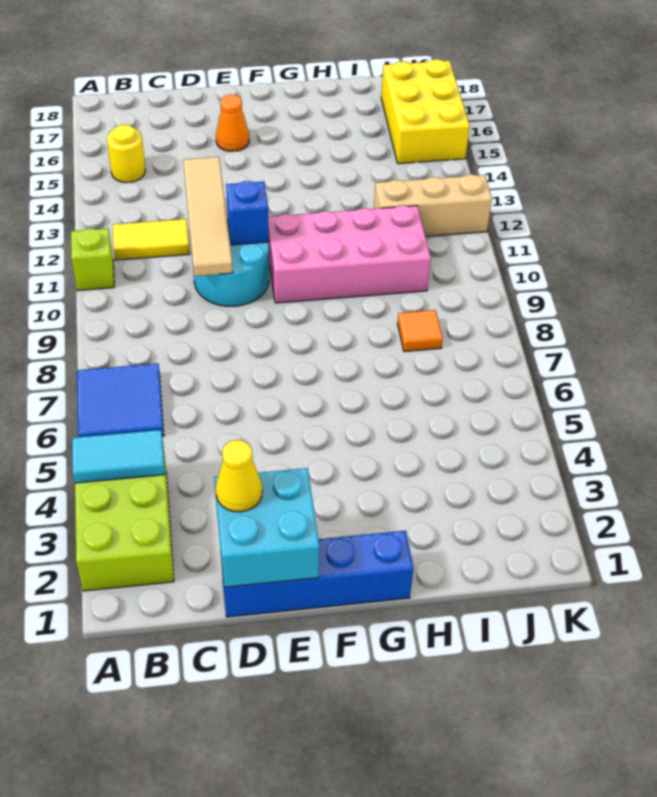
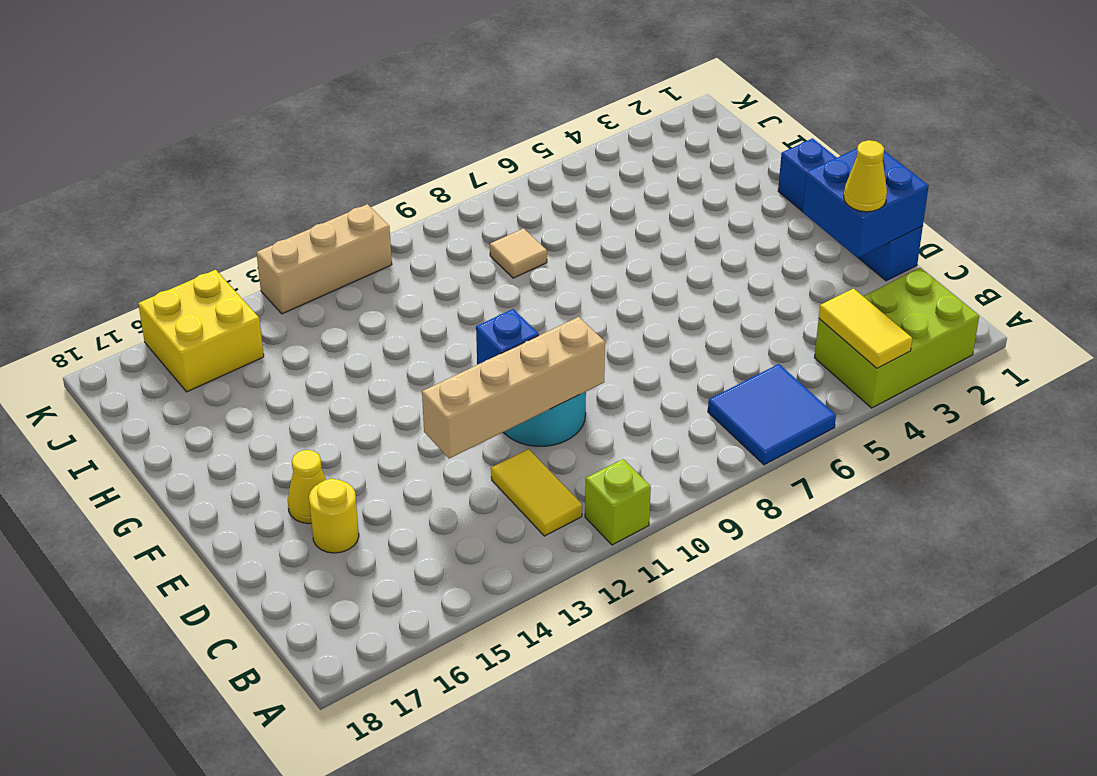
cyan tile A4:B4 level 2 -> yellow tile A4:B4 level 2
yellow round brick B15 level 1 -> yellow round brick D16 level 1
cyan brick D1:E2 level 2 -> blue brick D1:E2 level 2
tan tile D10:D13 level 2 -> tan brick D10:D13 level 2
orange cone E16 level 1 -> yellow cone E16 level 1
pink brick F10:I11 level 1 -> none
orange tile I8 level 1 -> tan tile I8 level 1
tan brick I12:K12 level 1 -> tan brick K11:K13 level 1
yellow brick J15:K17 level 1 -> yellow brick J15:K16 level 1

